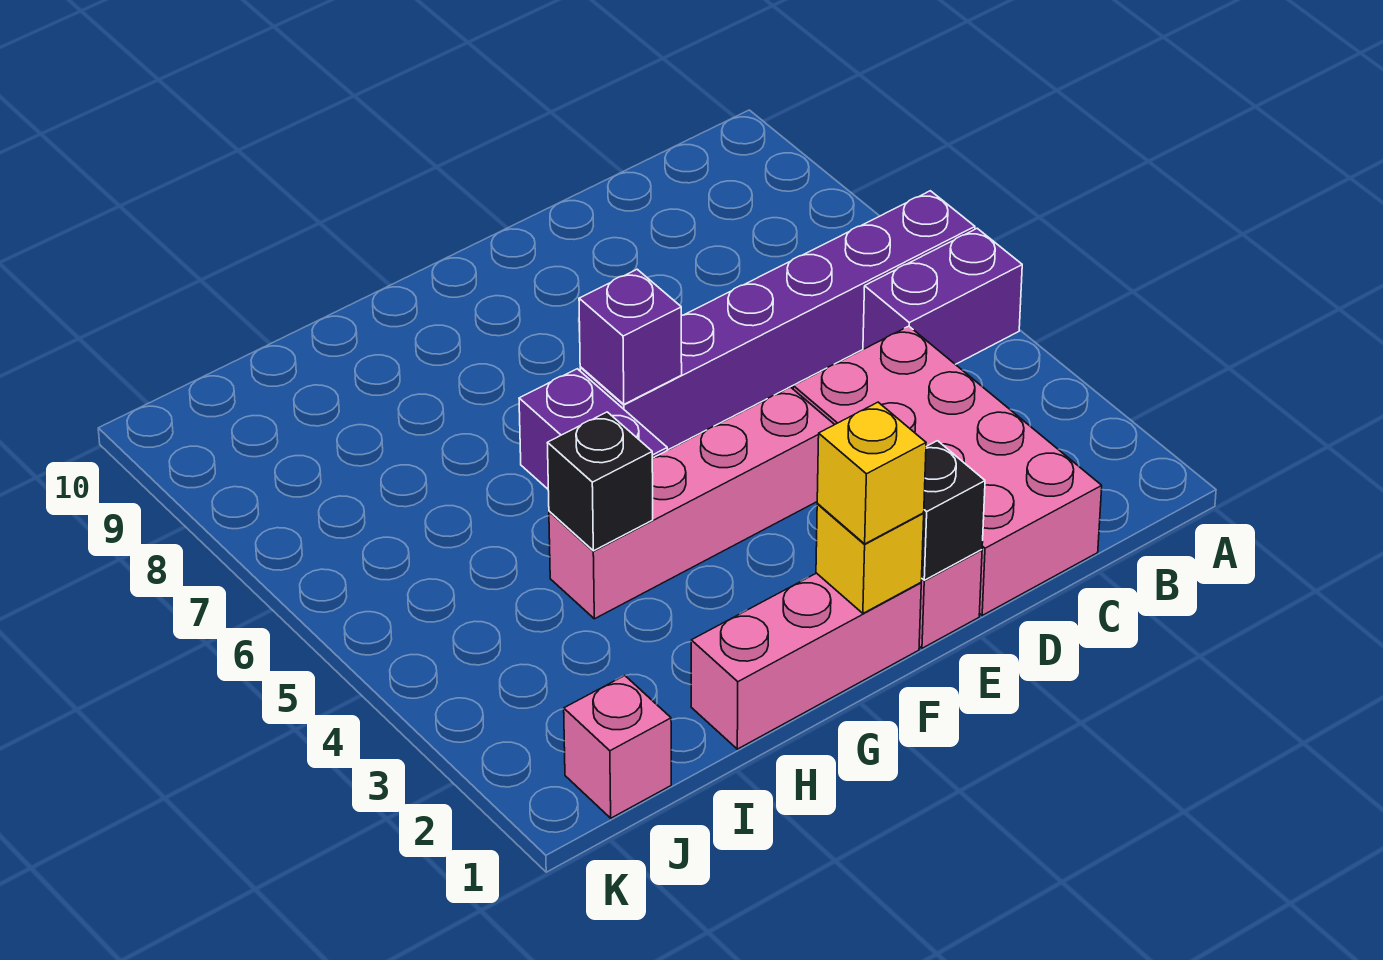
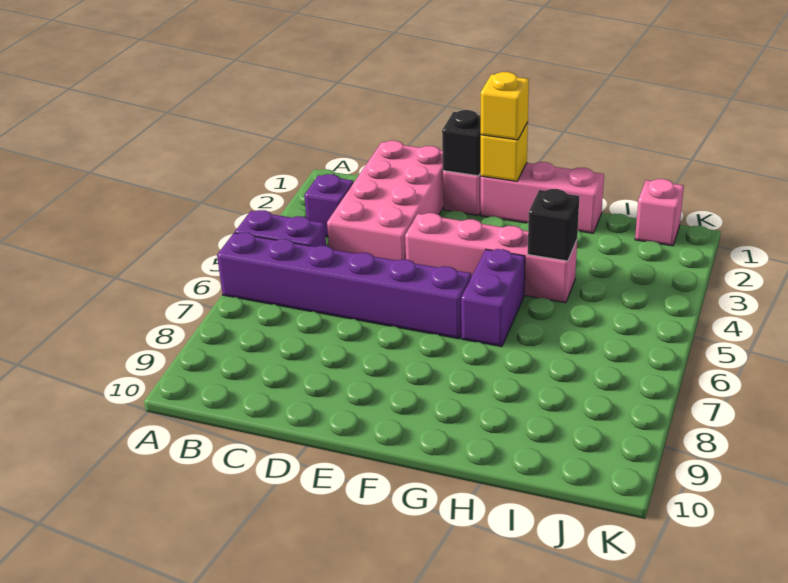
purple brick F6 level 2 -> purple brick B3 level 1

